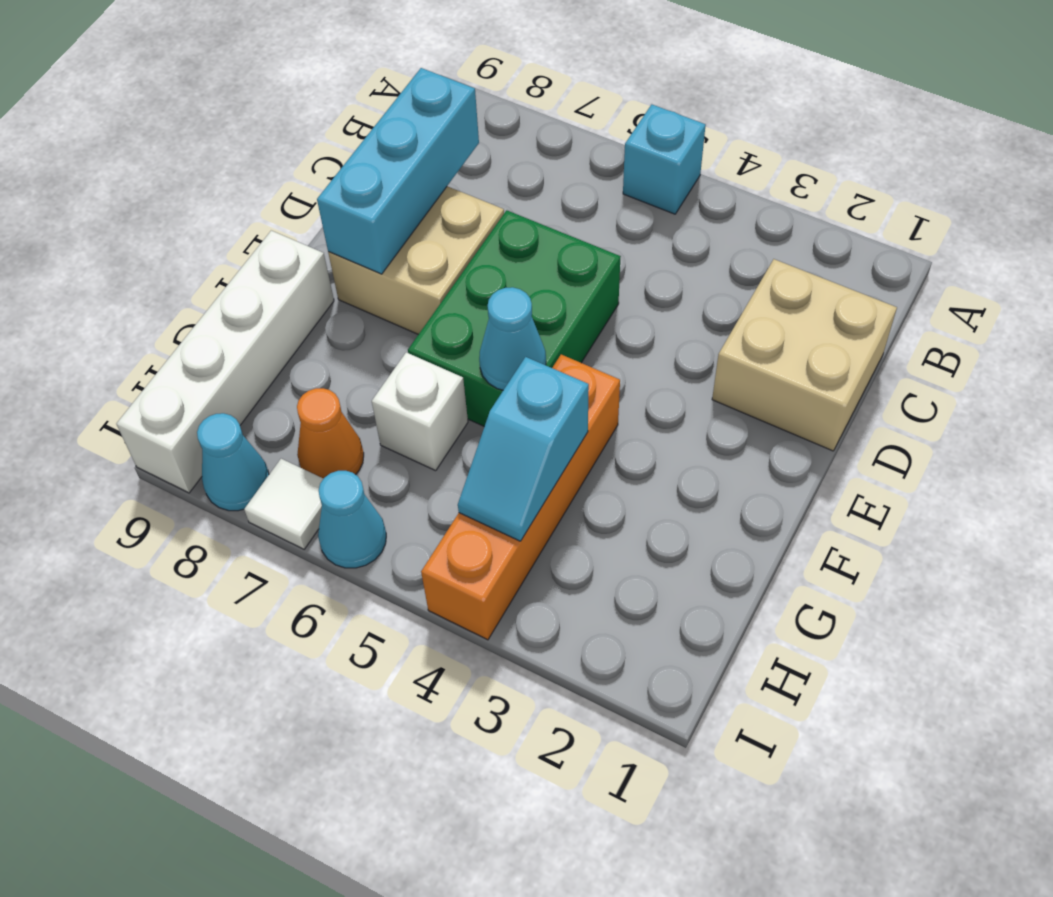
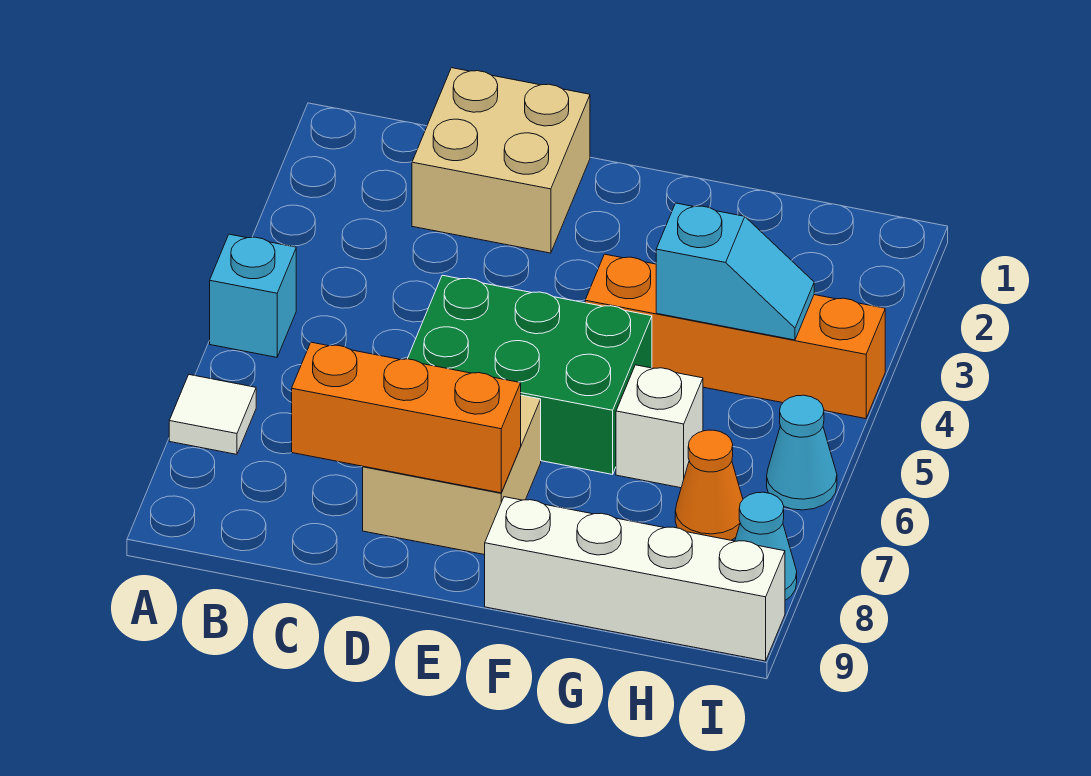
cyan brick C8:E8 level 2 -> orange brick C8:E8 level 2
cyan cone F5 level 2 -> none
white tile I7 level 1 -> white tile A7 level 1

